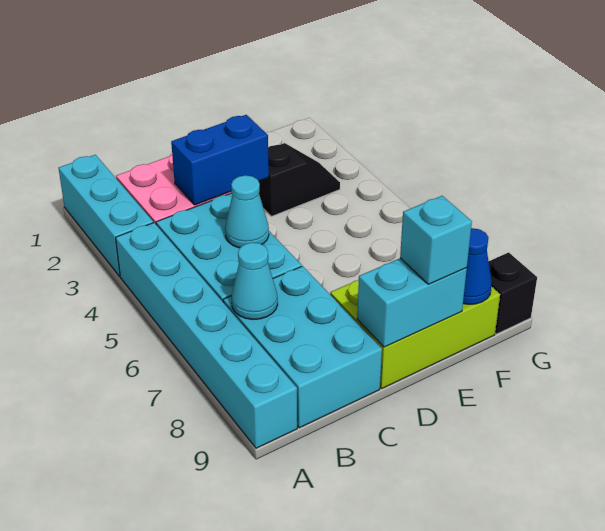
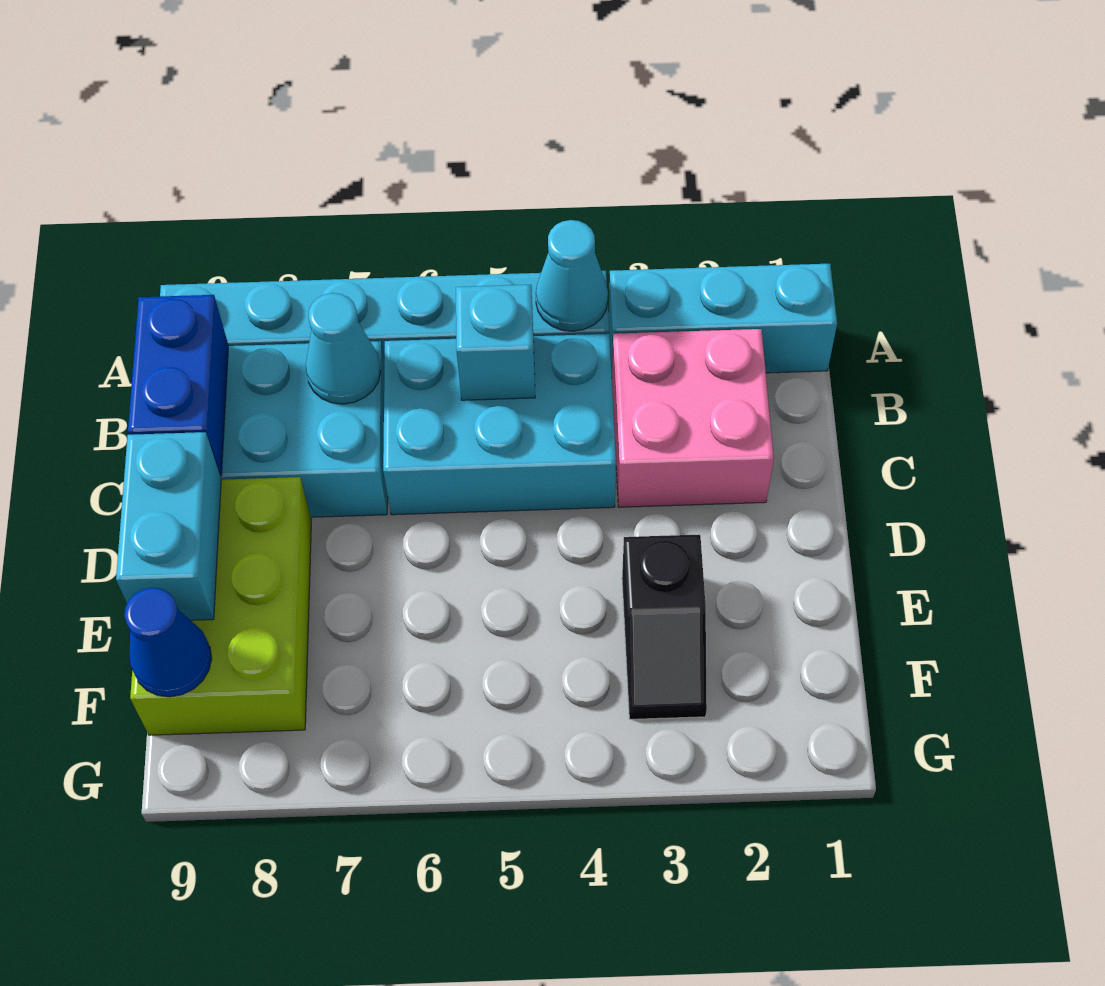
blue brick C3:D3 level 2 -> blue brick B9:C9 level 2
cyan cone C5 level 2 -> cyan cone A4 level 2
cyan brick E9 level 3 -> cyan brick B5 level 2
black brick G9 level 1 -> none

